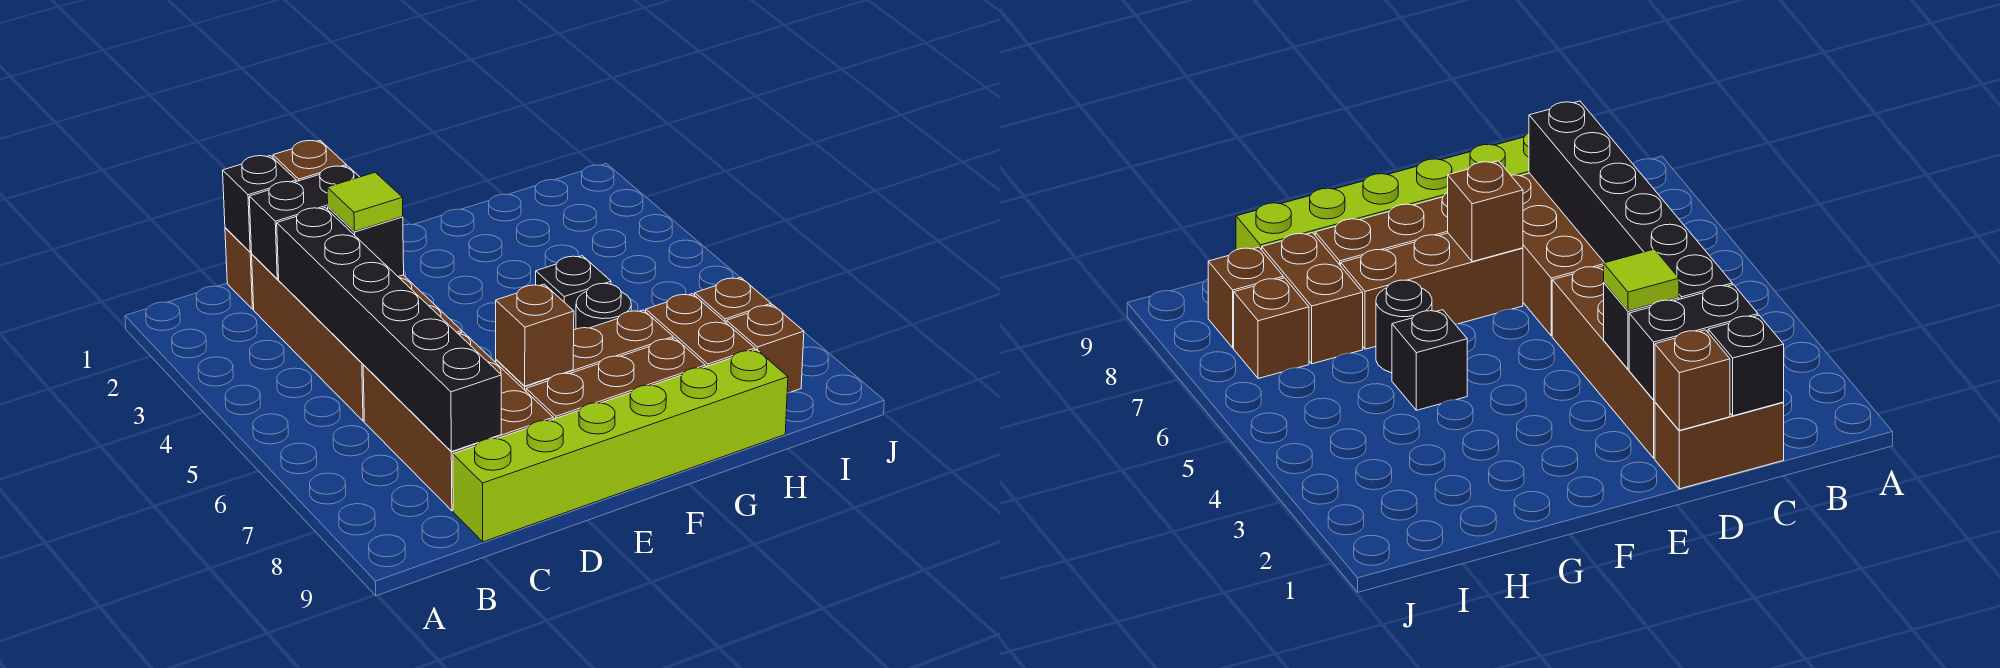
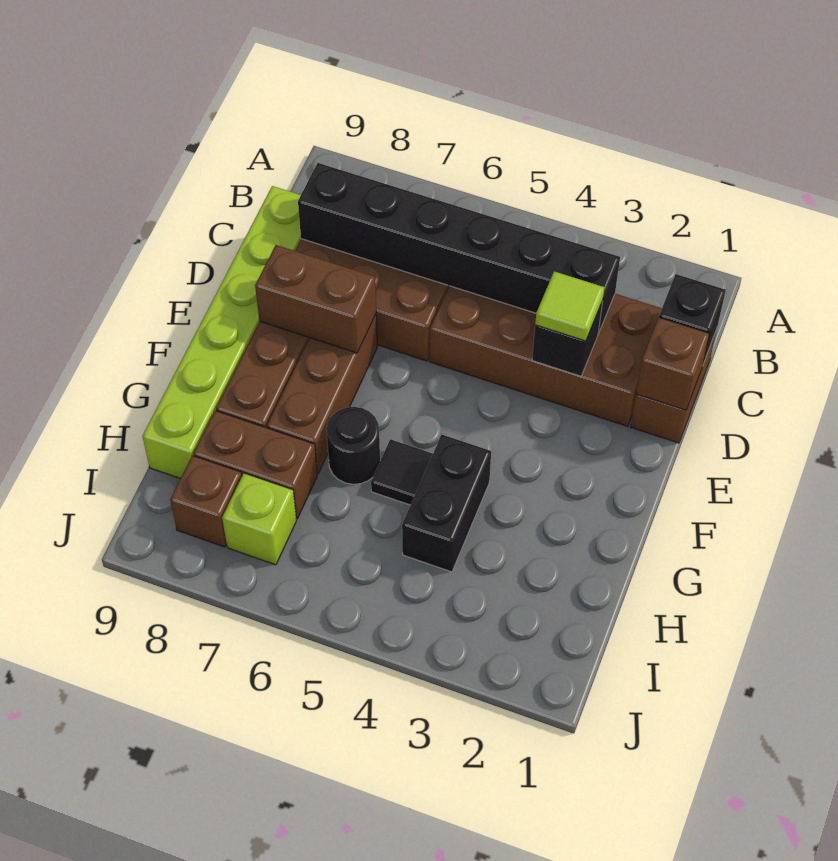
black brick C2:D2 level 2 -> black brick G4:H4 level 1
brown brick E7 level 2 -> brown brick E7:E8 level 2
black brick G5 level 1 -> black tile G5 level 1
brown brick I7 level 1 -> lime brick I7 level 1

